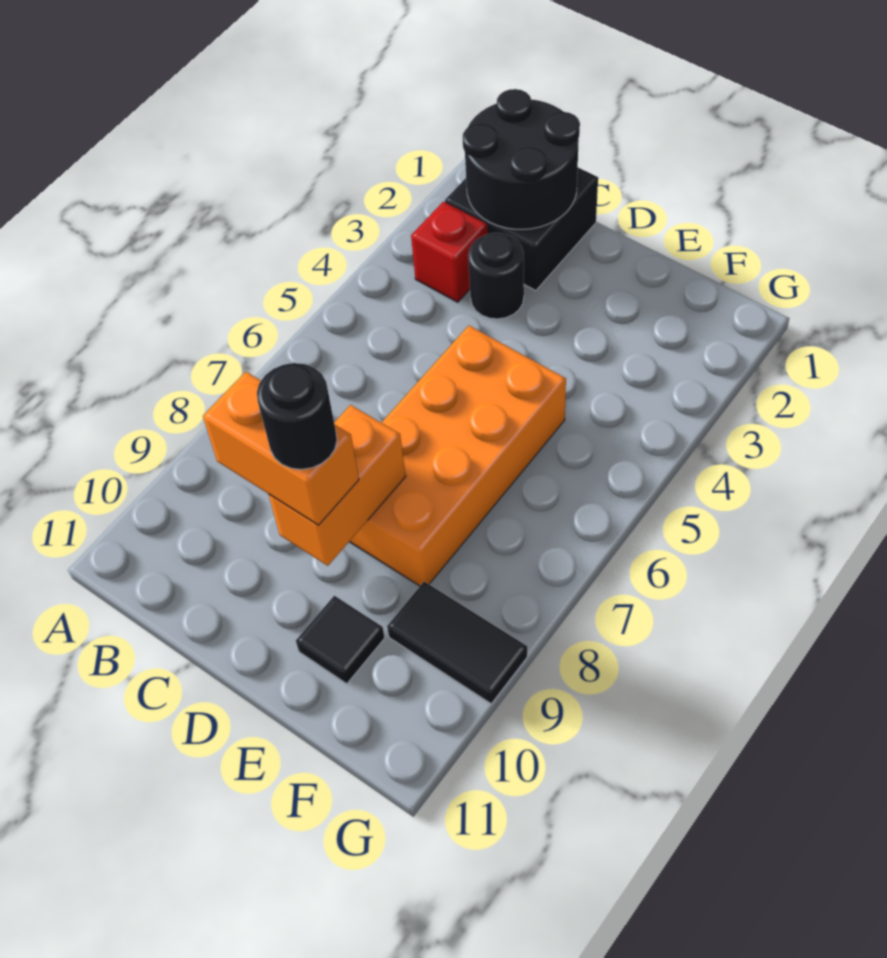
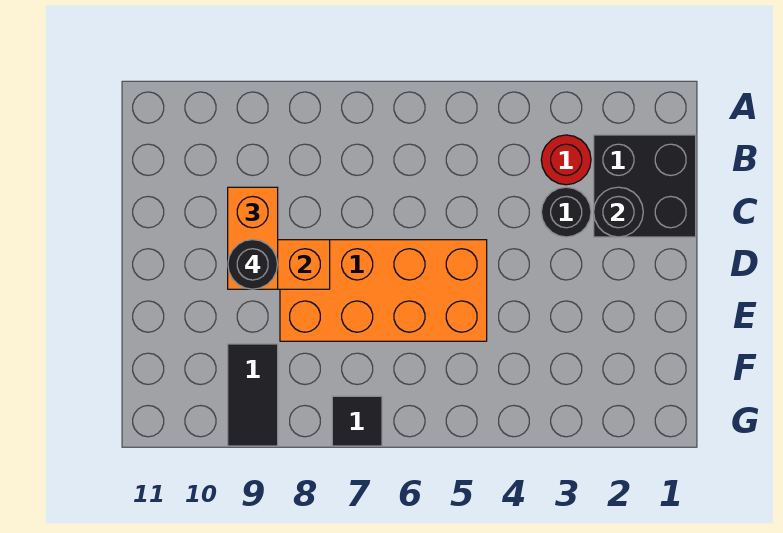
black round brick B1:C2 level 2 -> black round brick C2 level 2
red brick B3 level 1 -> red round brick B3 level 1
black tile E10 level 1 -> black tile G7 level 1

